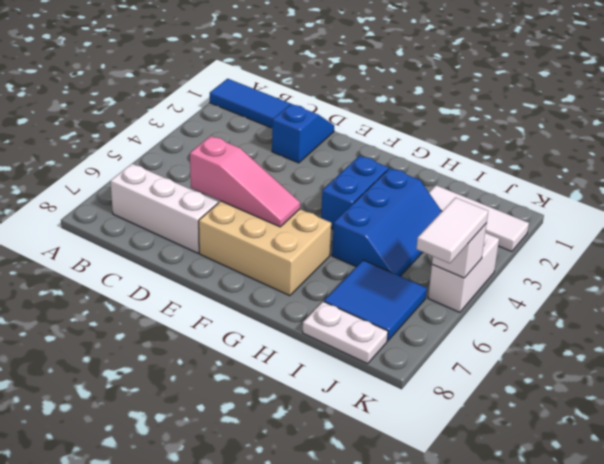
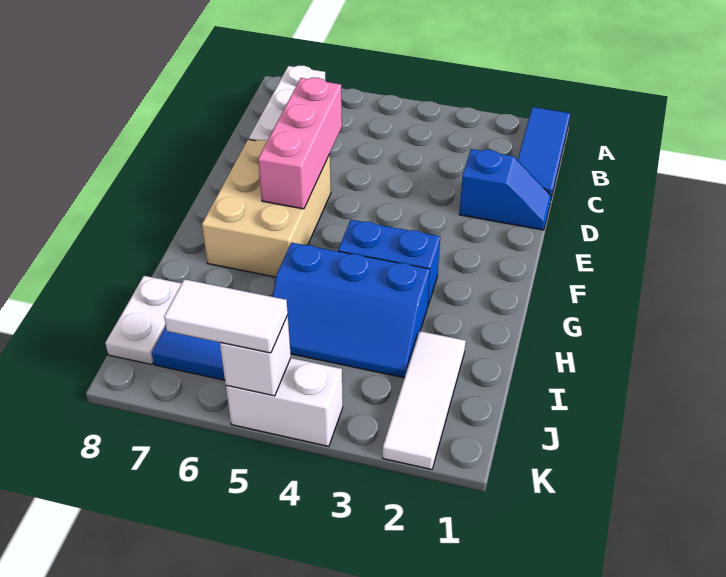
pink slope D6:F6 level 2 top D -> pink brick D6:F6 level 2

